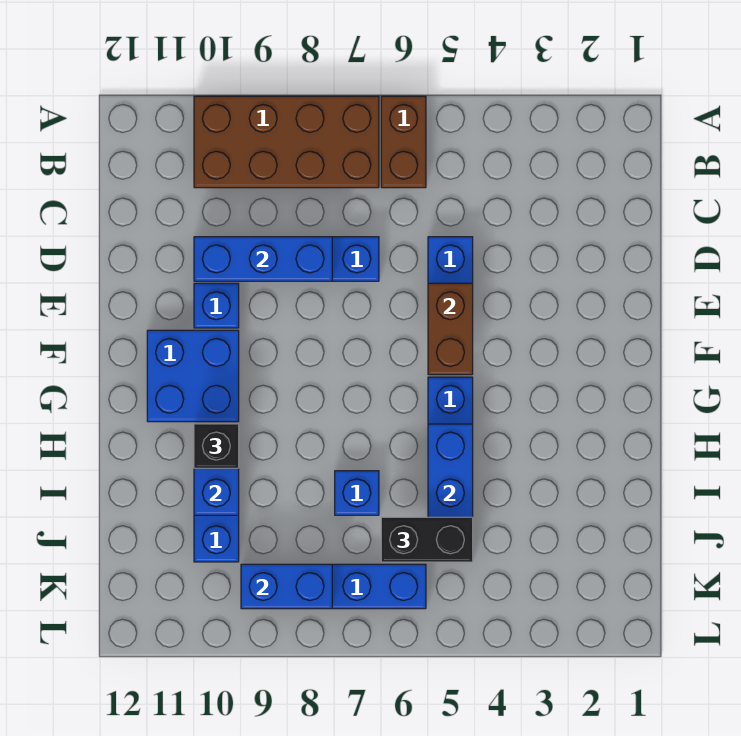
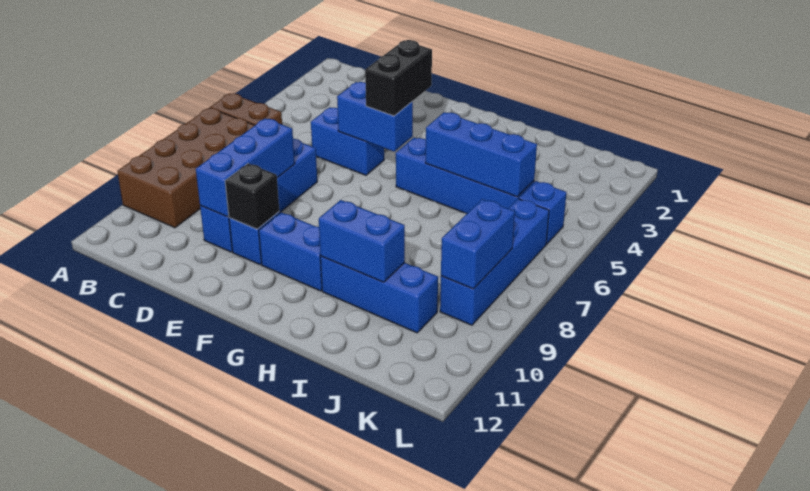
brown brick E5:F5 level 2 -> blue brick E5:F5 level 2
blue brick F10:G11 level 1 -> blue brick F10:G10 level 1
black brick H10 level 3 -> black brick E10 level 2
blue brick I7 level 1 -> blue brick K5 level 1
black brick J5:J6 level 3 -> black brick F4:F5 level 3

